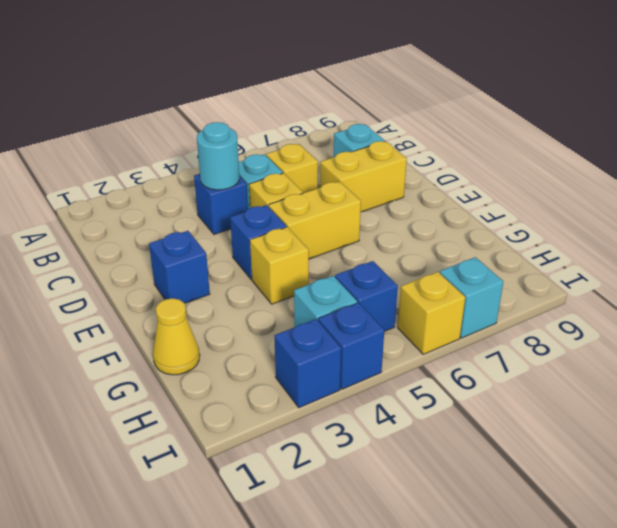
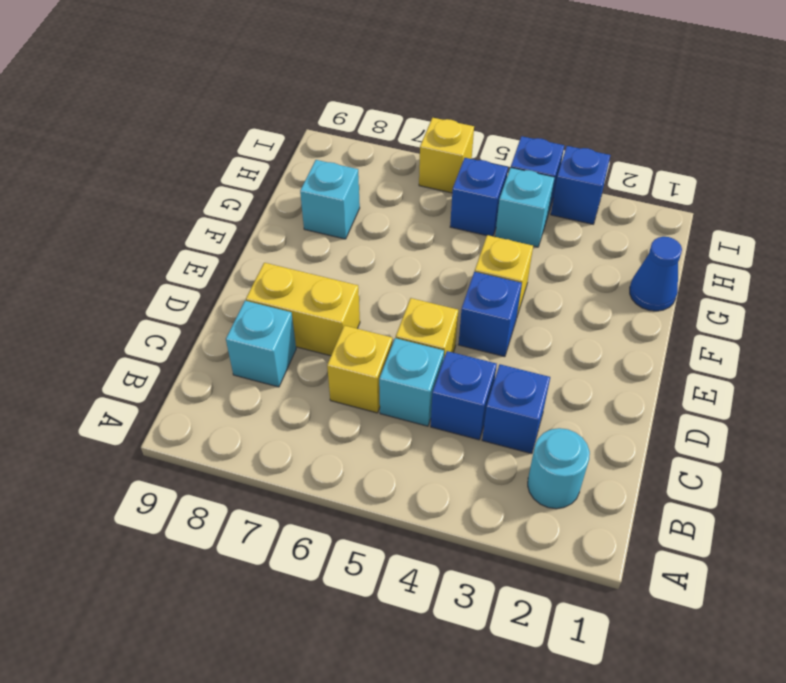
cyan round brick C4 level 2 -> cyan round brick B2 level 1
blue brick E2 level 1 -> blue brick C3 level 1
yellow brick E5:E6 level 1 -> none
yellow cone G1 level 1 -> blue cone G1 level 1
cyan brick I7 level 1 -> cyan brick G8 level 1

